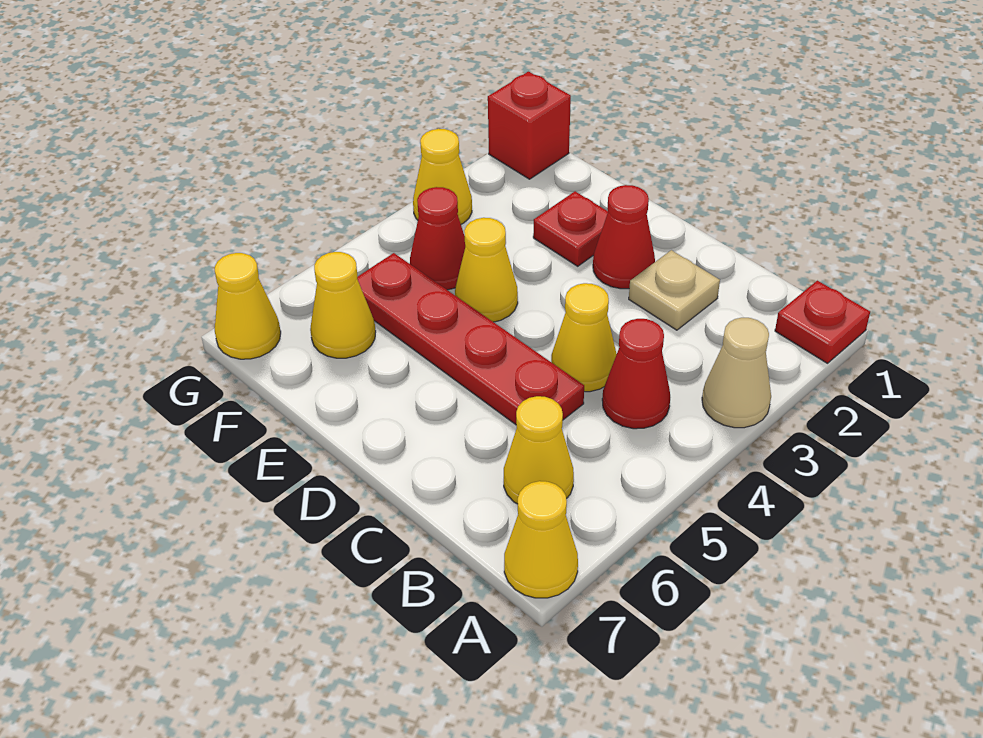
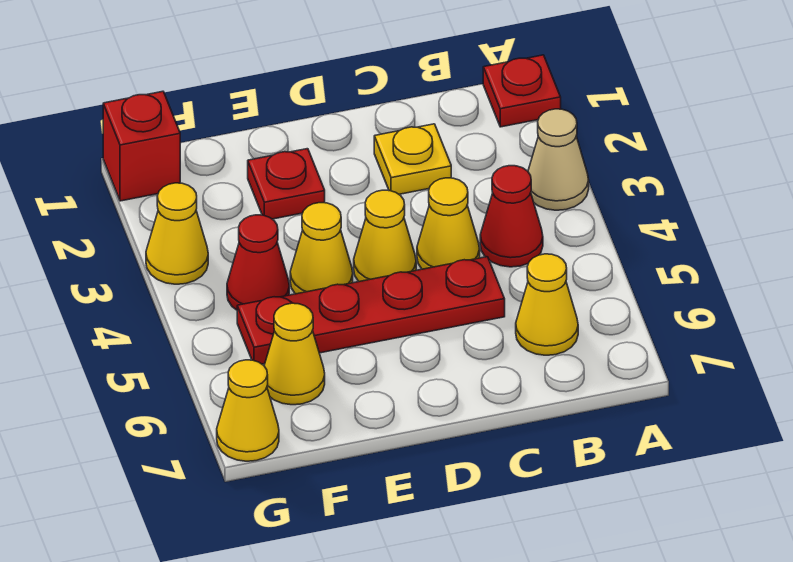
yellow cone A7 level 1 -> yellow cone D4 level 1
tan plate C2 level 1 -> yellow plate C2 level 1
red cone D2 level 1 -> none

